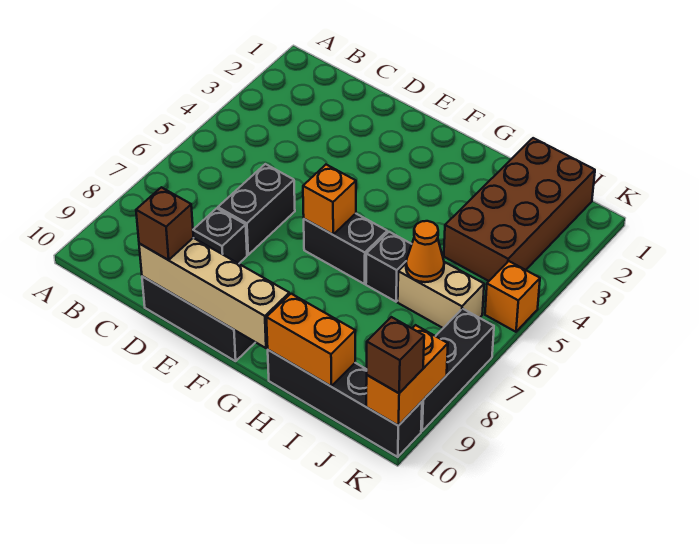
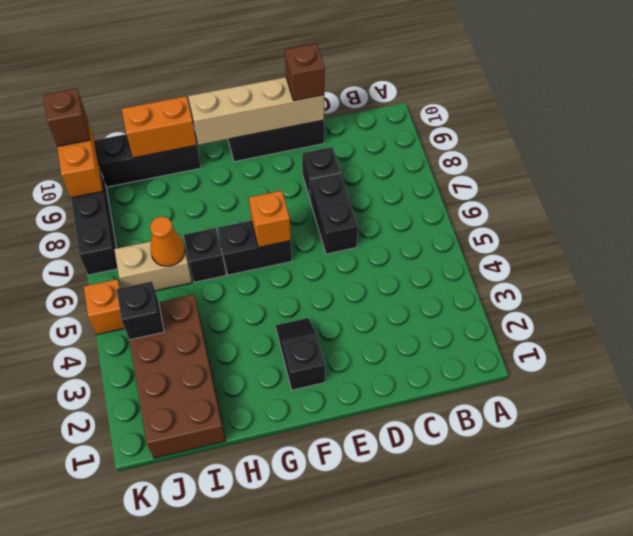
none -> black slope F2:F3 level 1 top 2
none -> black brick J4 level 2

